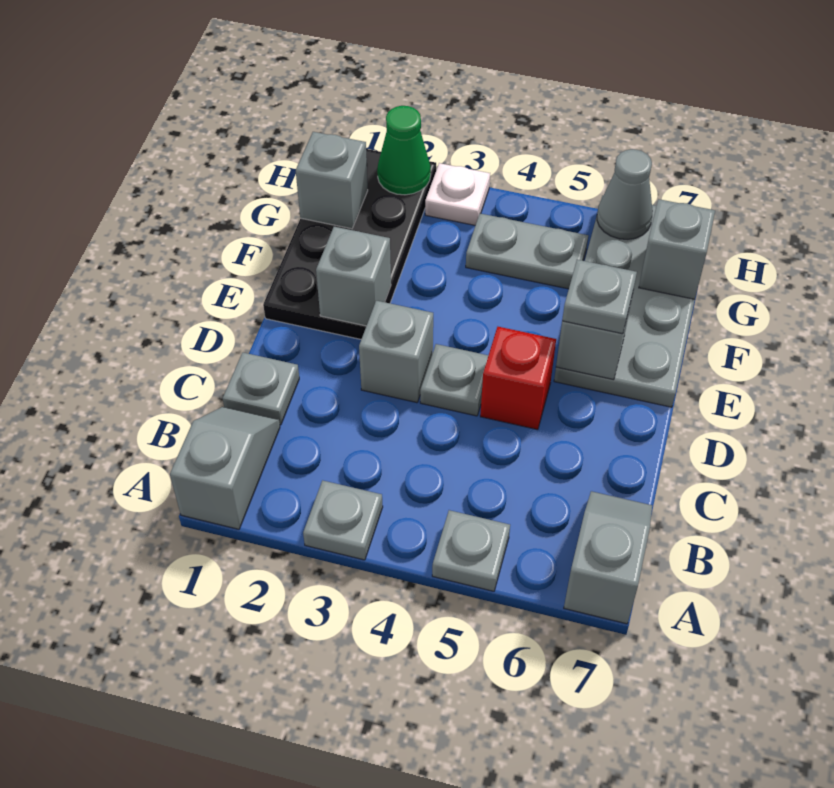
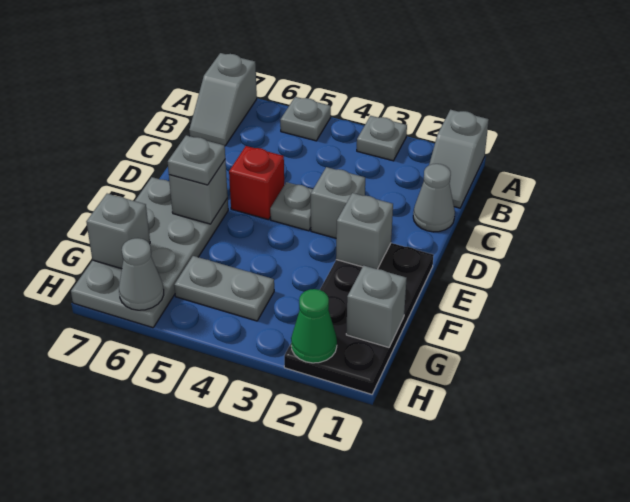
grey plate C1 level 1 -> grey cone C1 level 1
white plate H3 level 1 -> none

